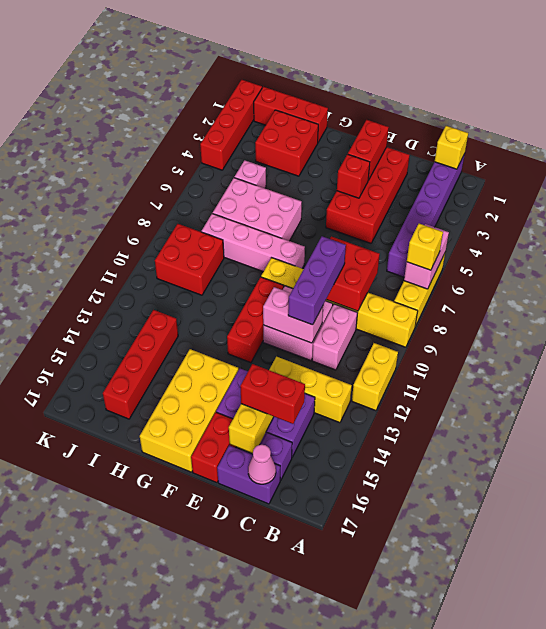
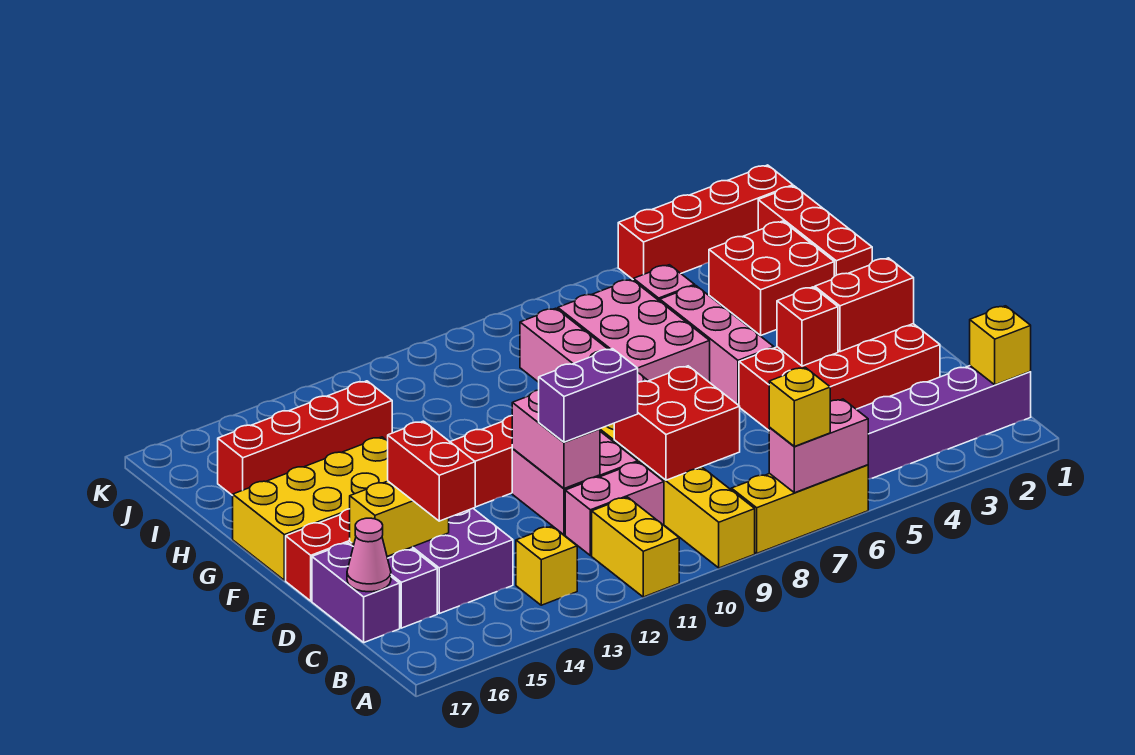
yellow brick A11:A12 level 1 -> yellow brick A11:B11 level 1
yellow brick B13:D13 level 1 -> yellow brick B13 level 1
purple brick D9:D11 level 3 -> purple brick D10:D11 level 3
none -> pink brick F5:H5 level 1
red brick I9:J10 level 1 -> none

